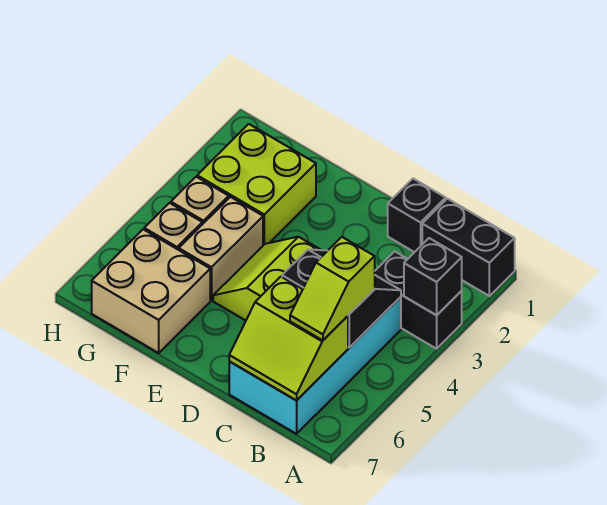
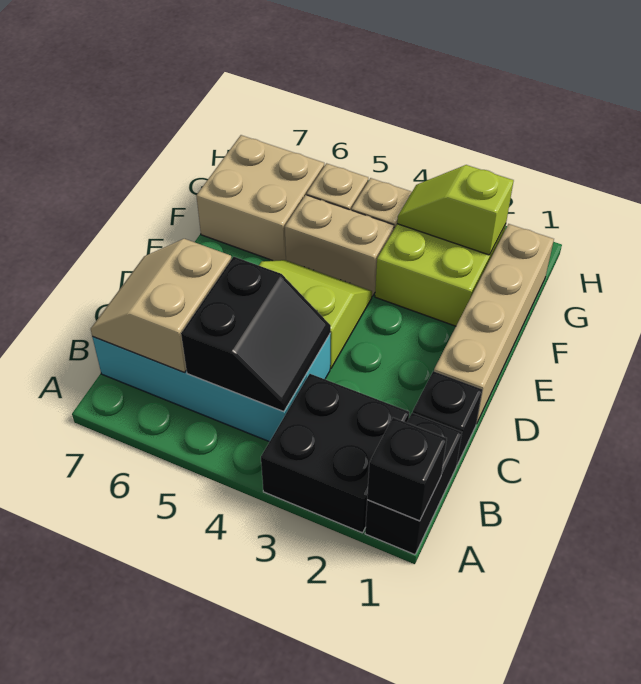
black brick A3:B3 level 1 -> black brick A2:B3 level 1
black brick A3 level 2 -> black brick A1 level 2
lime slope B5:B6 level 3 top 5 -> lime slope G2:G3 level 2 top 2
lime slope B6:C7 level 2 top 6 -> tan slope B6:C7 level 2 top 6
none -> tan brick D1:G1 level 1

